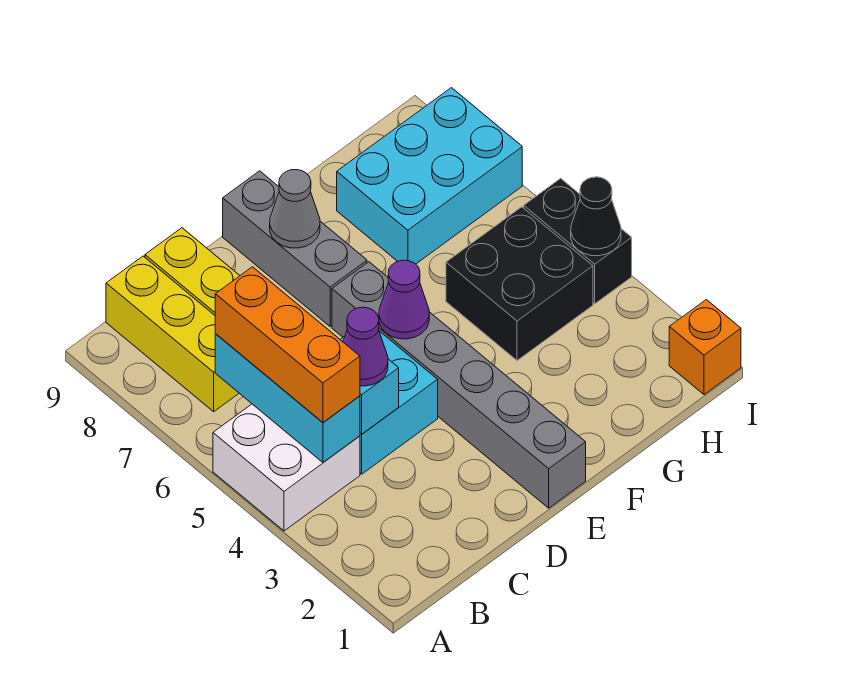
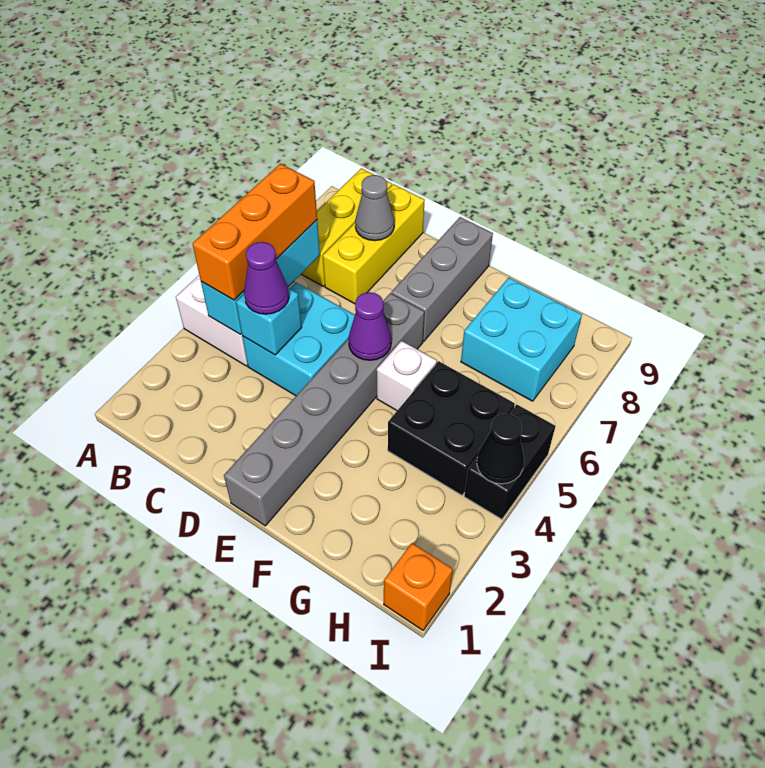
grey cone E8 level 2 -> grey cone C8 level 2
none -> white brick F5 level 1
cyan brick G7:I8 level 1 -> cyan brick G7:H8 level 1

